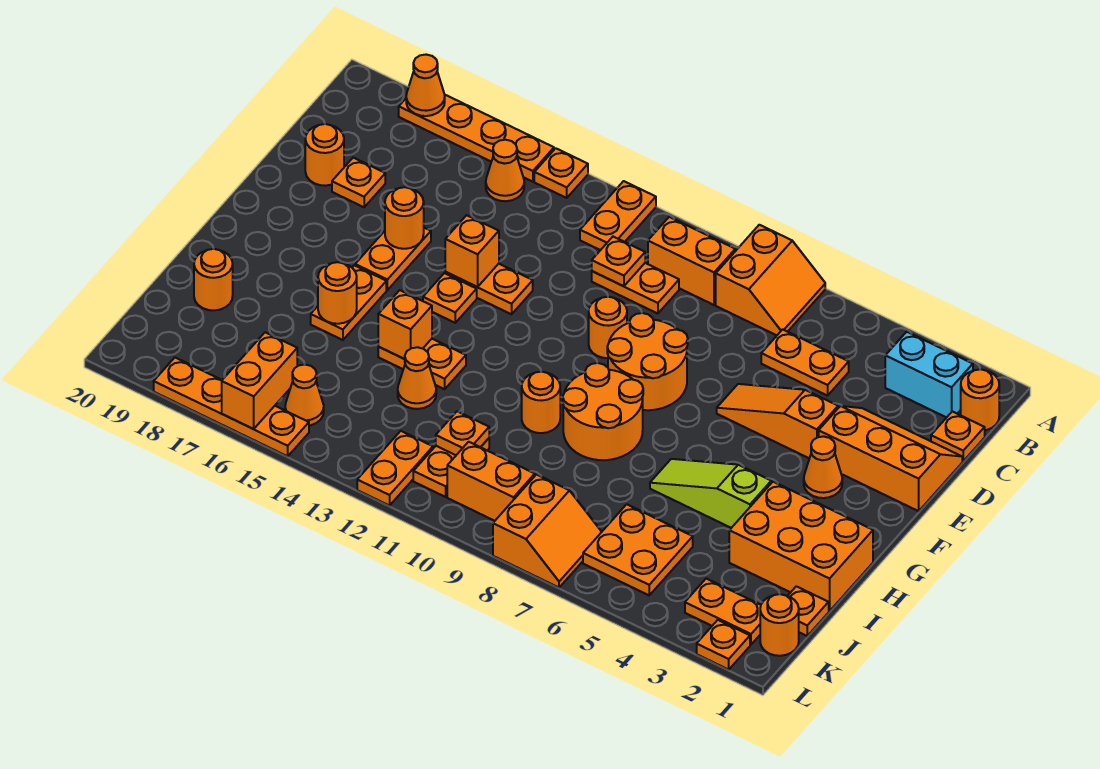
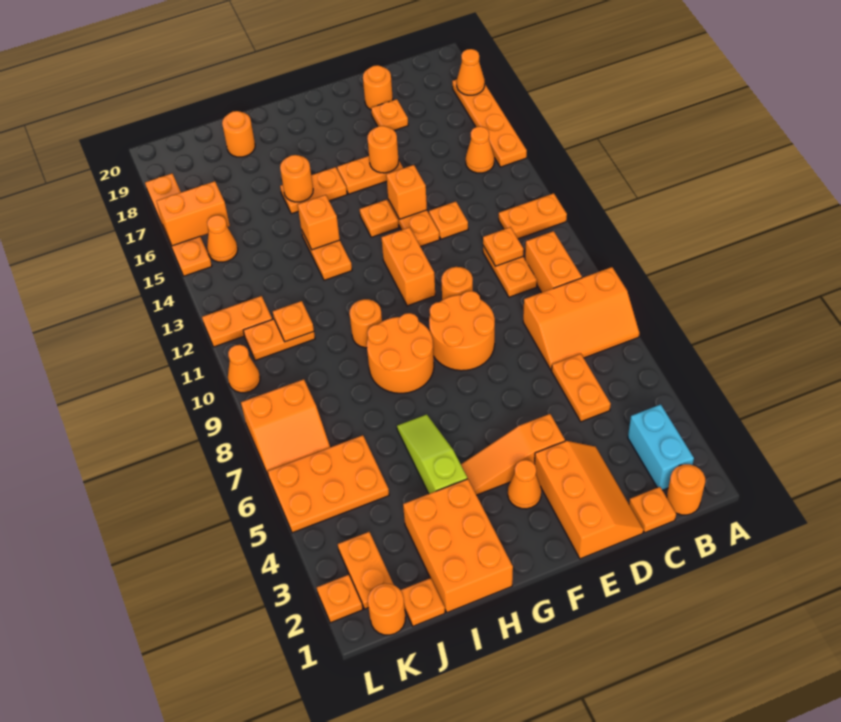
orange slope A7:B8 level 1 top 8 -> orange slope A7:C8 level 1 top 8
orange plate A14 level 1 -> orange plate D13 level 1
orange slope E4:E6 level 1 top 4 -> orange slope E4:G4 level 1 top E
orange cone I13 level 1 -> orange cone L10 level 1
orange plate J5:K6 level 1 -> orange plate J5:L6 level 1
orange brick K9:K10 level 1 -> orange brick F11:F12 level 1

